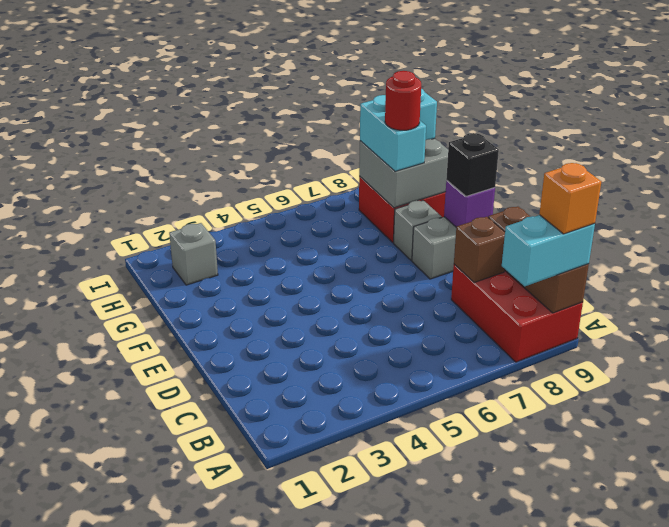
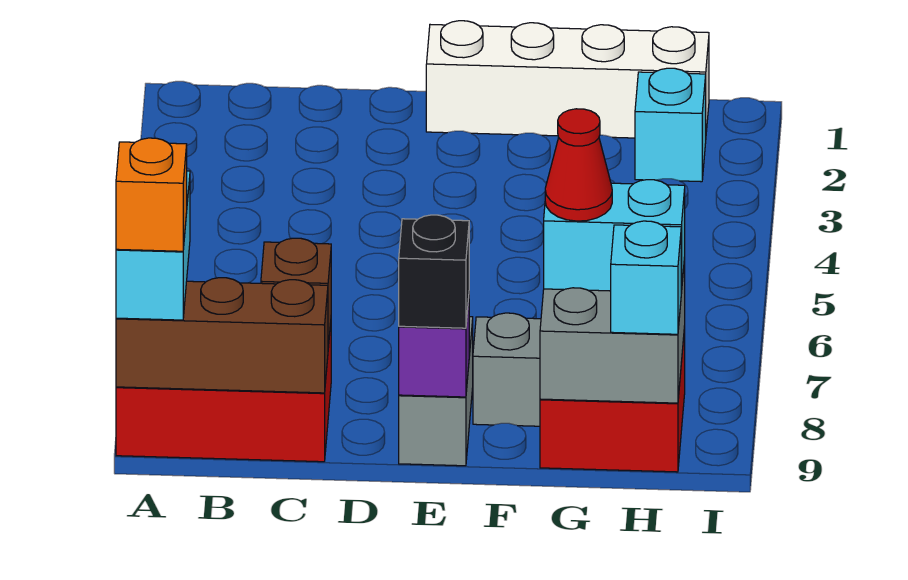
none -> white brick E1:H1 level 1
red round brick G8 level 4 -> red cone G8 level 4
grey brick H2 level 1 -> cyan brick H2 level 1

